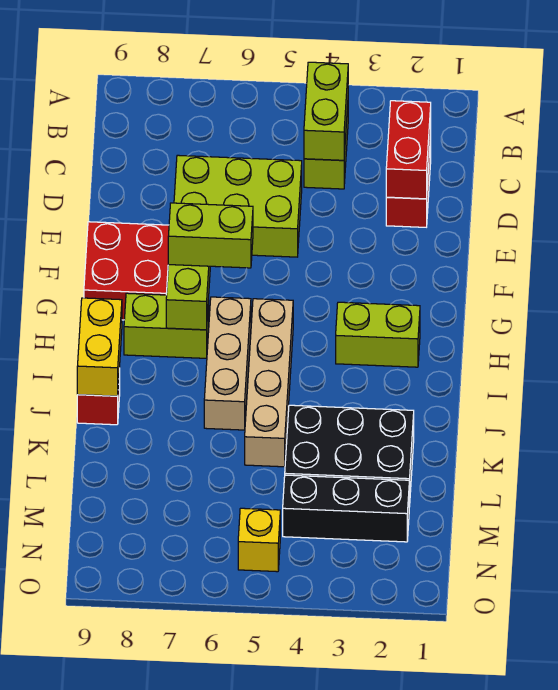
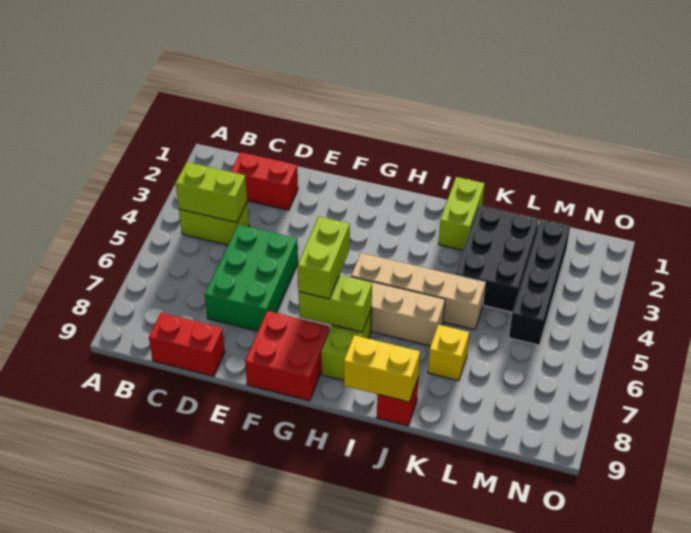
red brick C2:D2 level 2 -> red brick C9:D9 level 1
lime brick D5:E7 level 1 -> green brick D5:E7 level 1
lime brick H2:H3 level 1 -> lime brick J1:J2 level 1
black brick M2:M4 level 1 -> black brick M2:M5 level 1
yellow brick N5 level 1 -> yellow brick K7 level 1

